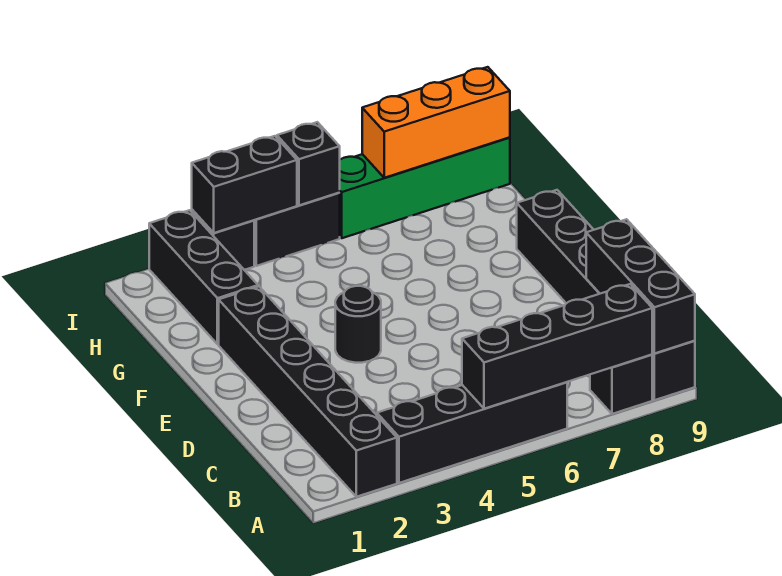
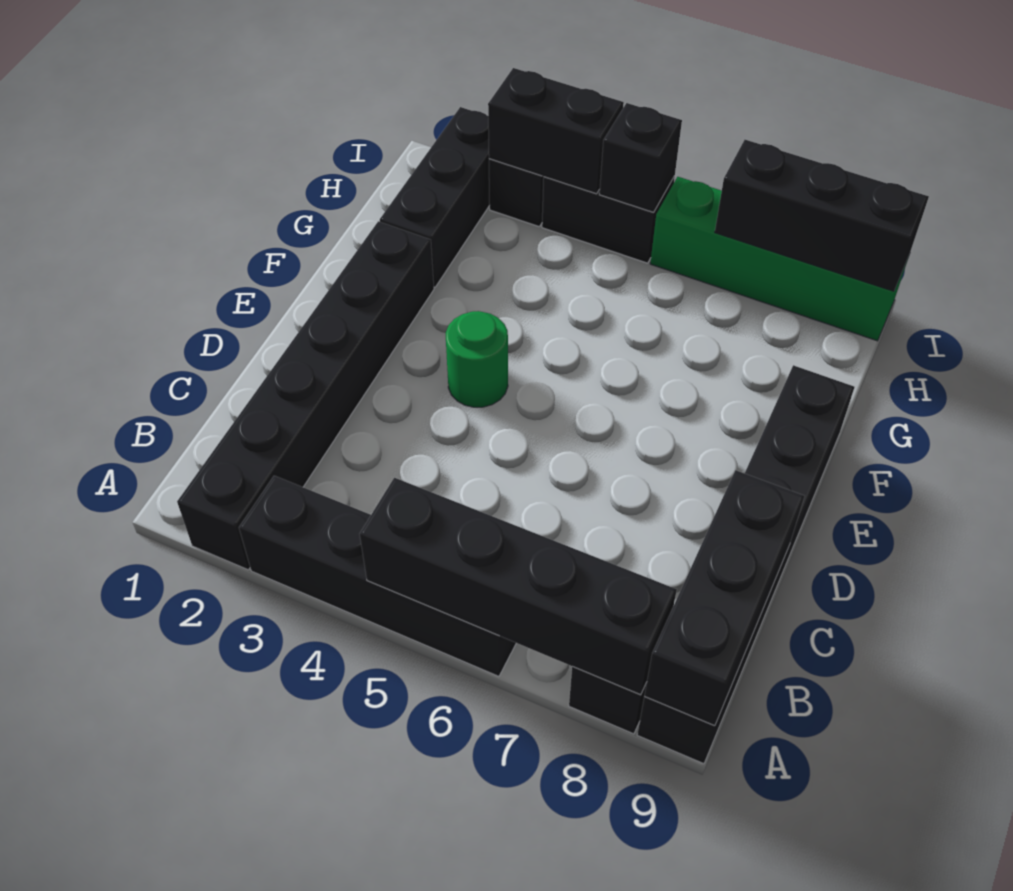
black round brick E4 level 1 -> green round brick E4 level 1
orange brick I7:I9 level 2 -> black brick I7:I9 level 2

